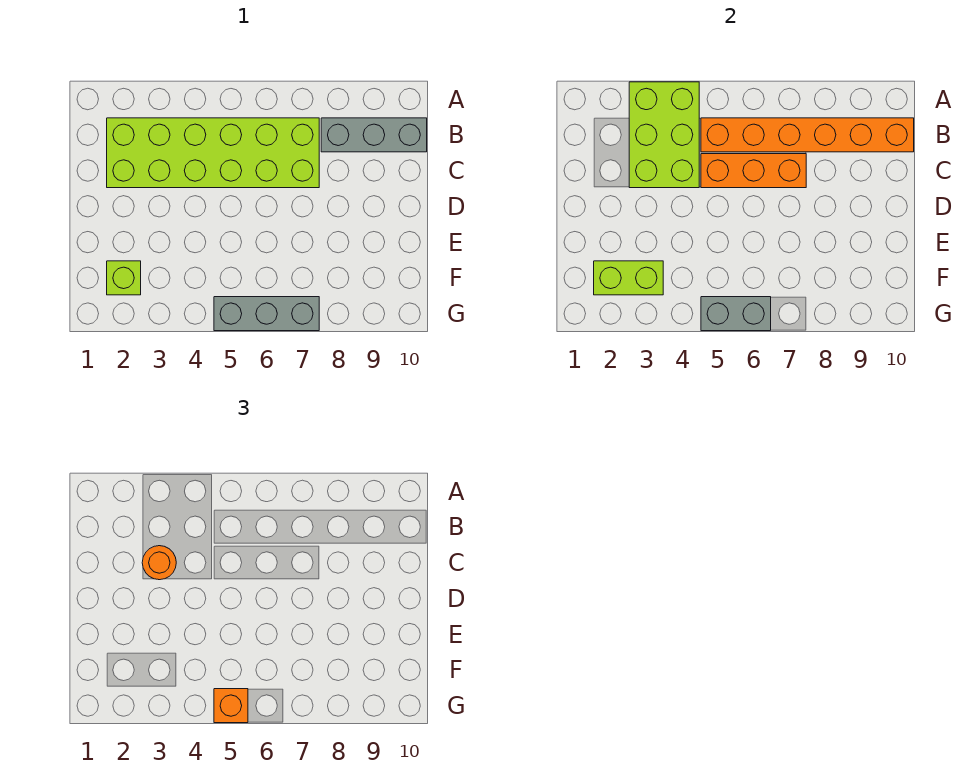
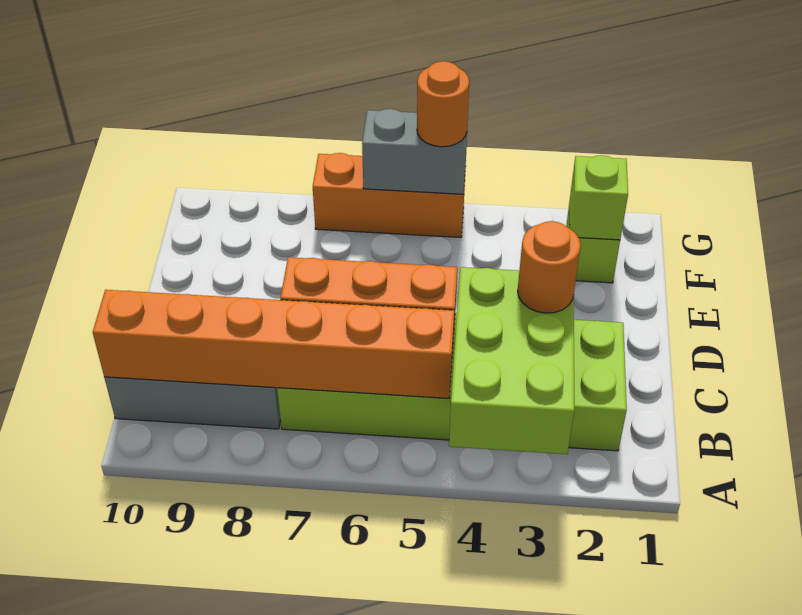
lime brick F2:F3 level 2 -> lime brick F2 level 2
grey brick G5:G7 level 1 -> orange brick G5:G7 level 1
orange brick G5 level 3 -> orange round brick G5 level 3

